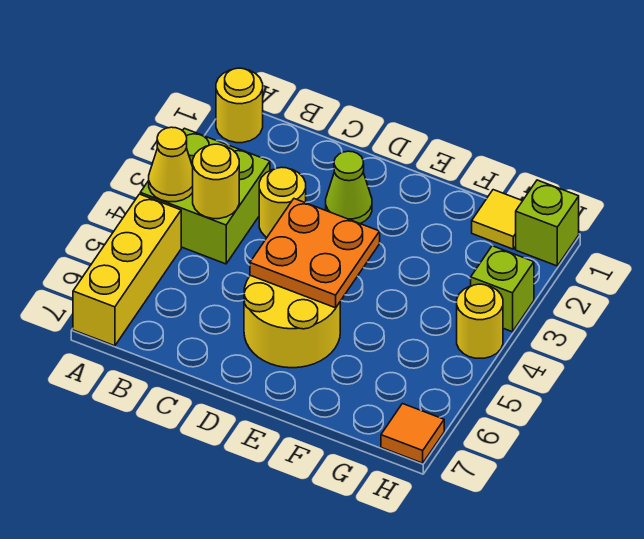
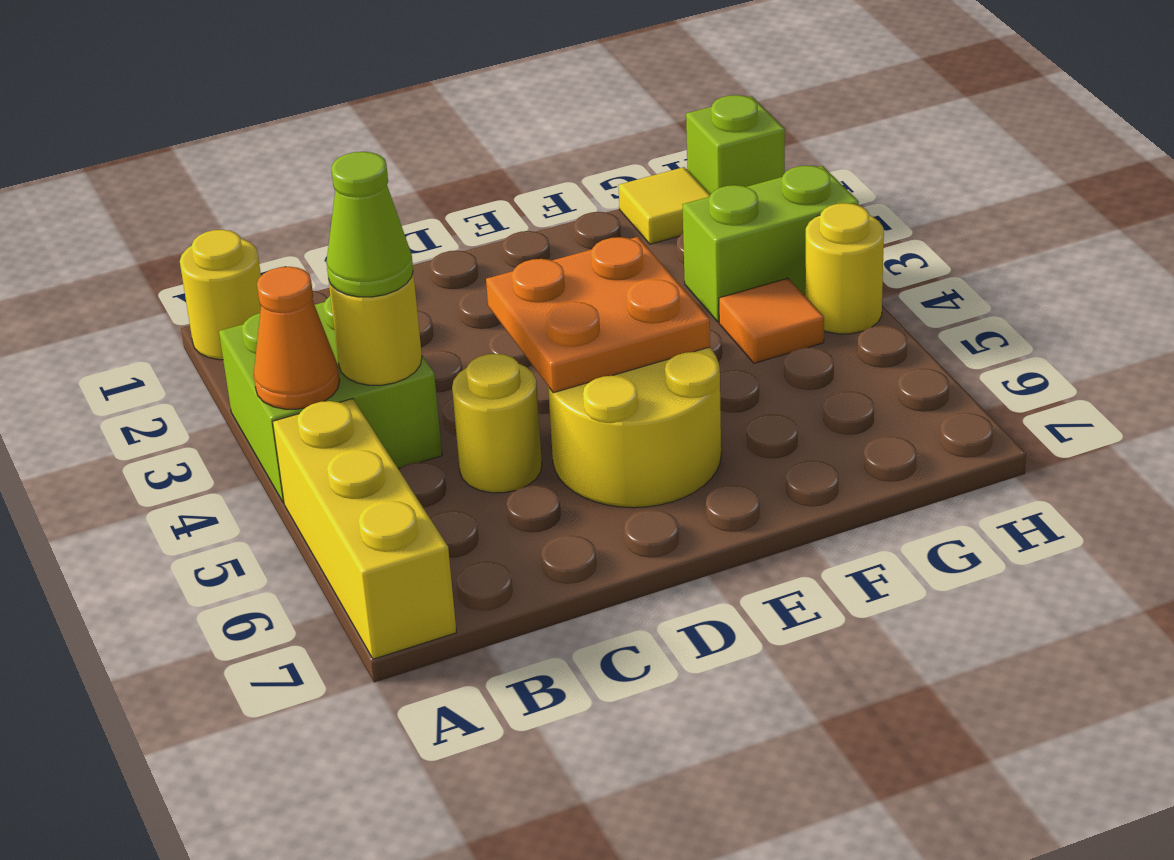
yellow cone A4 level 2 -> orange cone A4 level 2
yellow round brick C3 level 1 -> yellow round brick C5 level 1
lime cone D2 level 1 -> lime cone B4 level 3
lime brick H3 level 1 -> lime brick G3:H3 level 1
orange tile H7 level 1 -> orange tile G4 level 1

